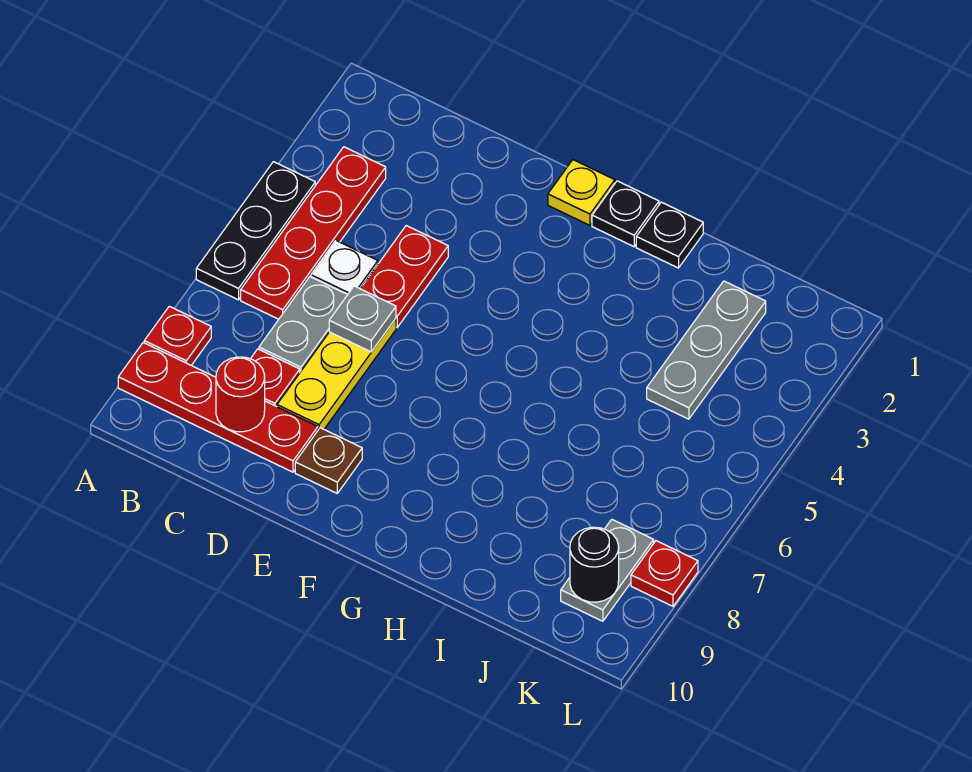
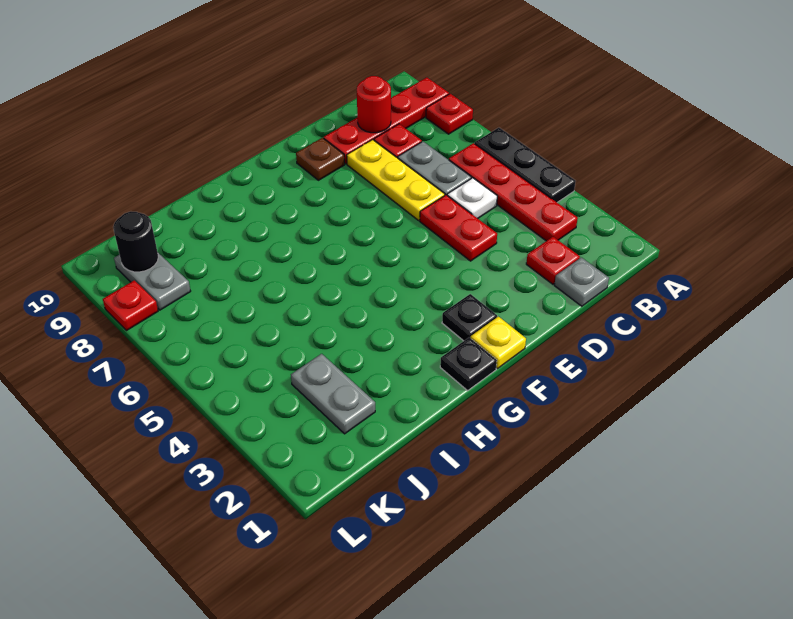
none -> red plate C2 level 1
grey plate D6 level 2 -> grey plate C1 level 1
black plate H1 level 1 -> black plate F2 level 1
grey plate J2:J4 level 1 -> grey plate J2:J3 level 1

